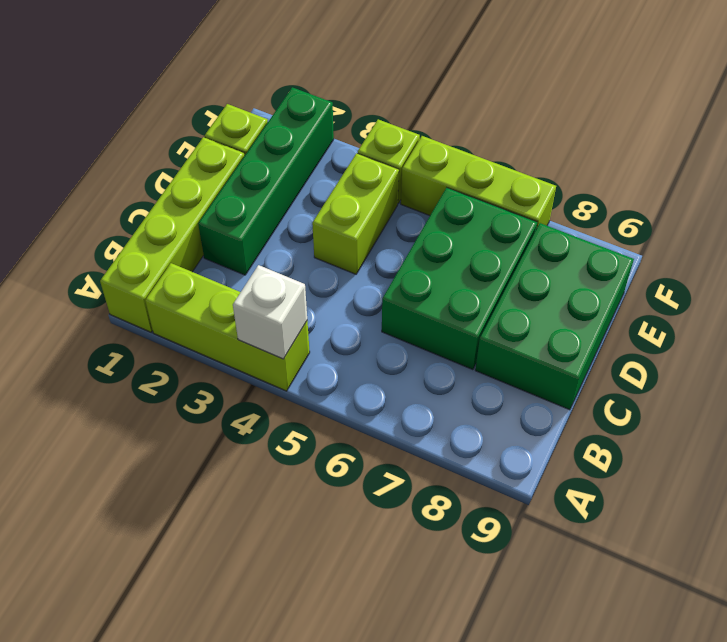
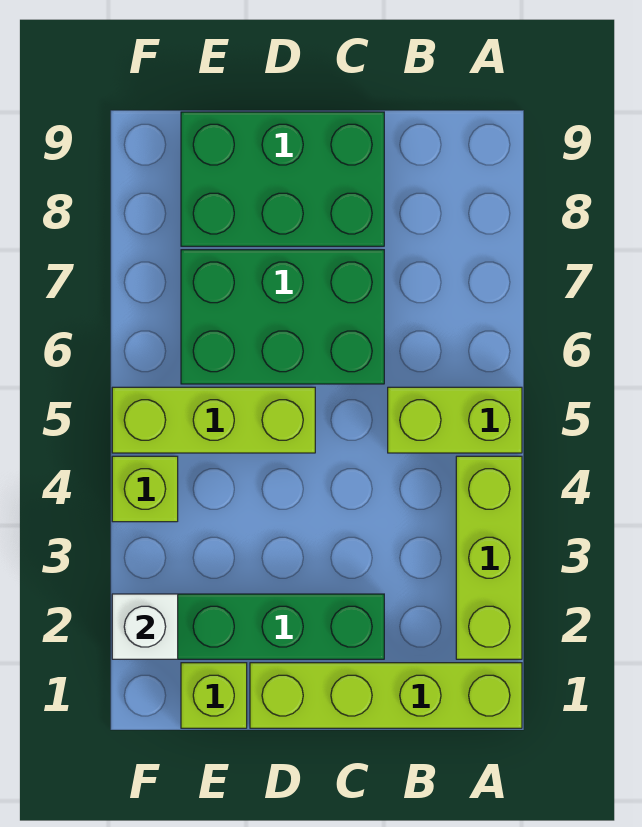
white brick A4 level 2 -> white brick F2 level 2
lime brick D4:E4 level 1 -> lime brick A5:B5 level 1
lime brick F5:F7 level 1 -> lime brick D5:F5 level 1

